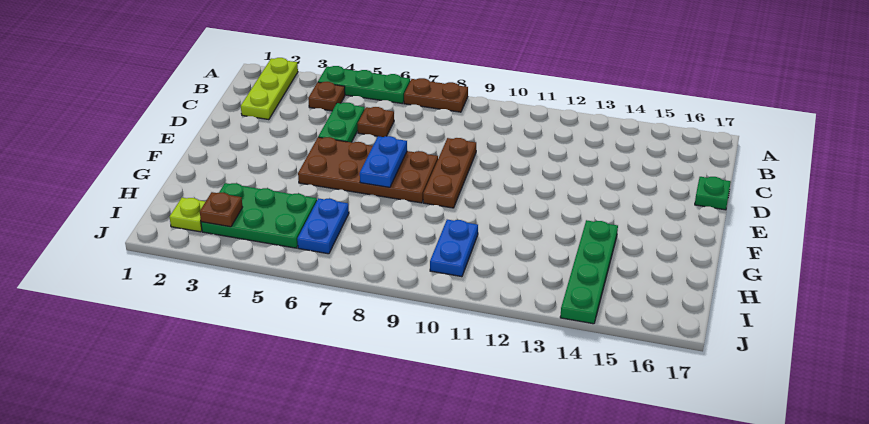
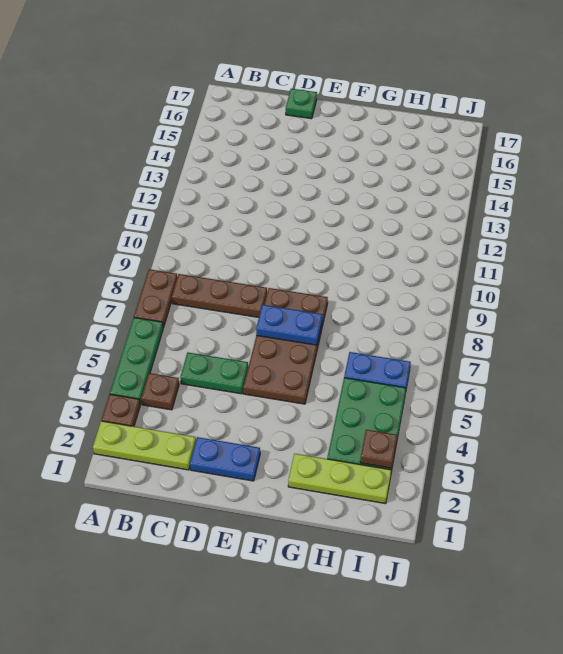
brown plate C6 level 1 -> brown plate A3 level 1
brown plate D9:F9 level 1 -> brown plate B8:D8 level 1
green plate G14:J14 level 1 -> none
blue plate H10:I10 level 1 -> blue plate D2:E2 level 1
lime plate I2 level 1 -> lime plate G2:I2 level 1

